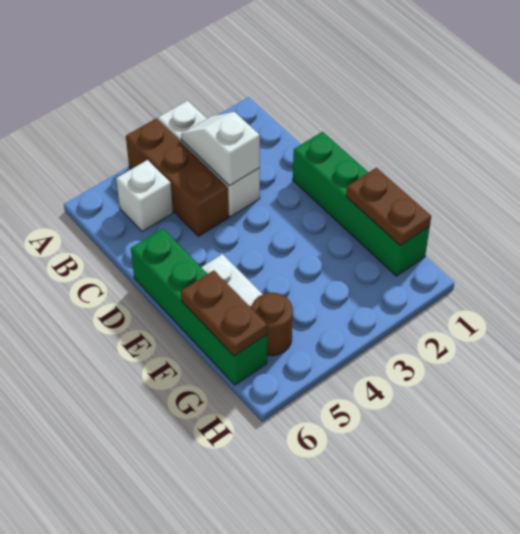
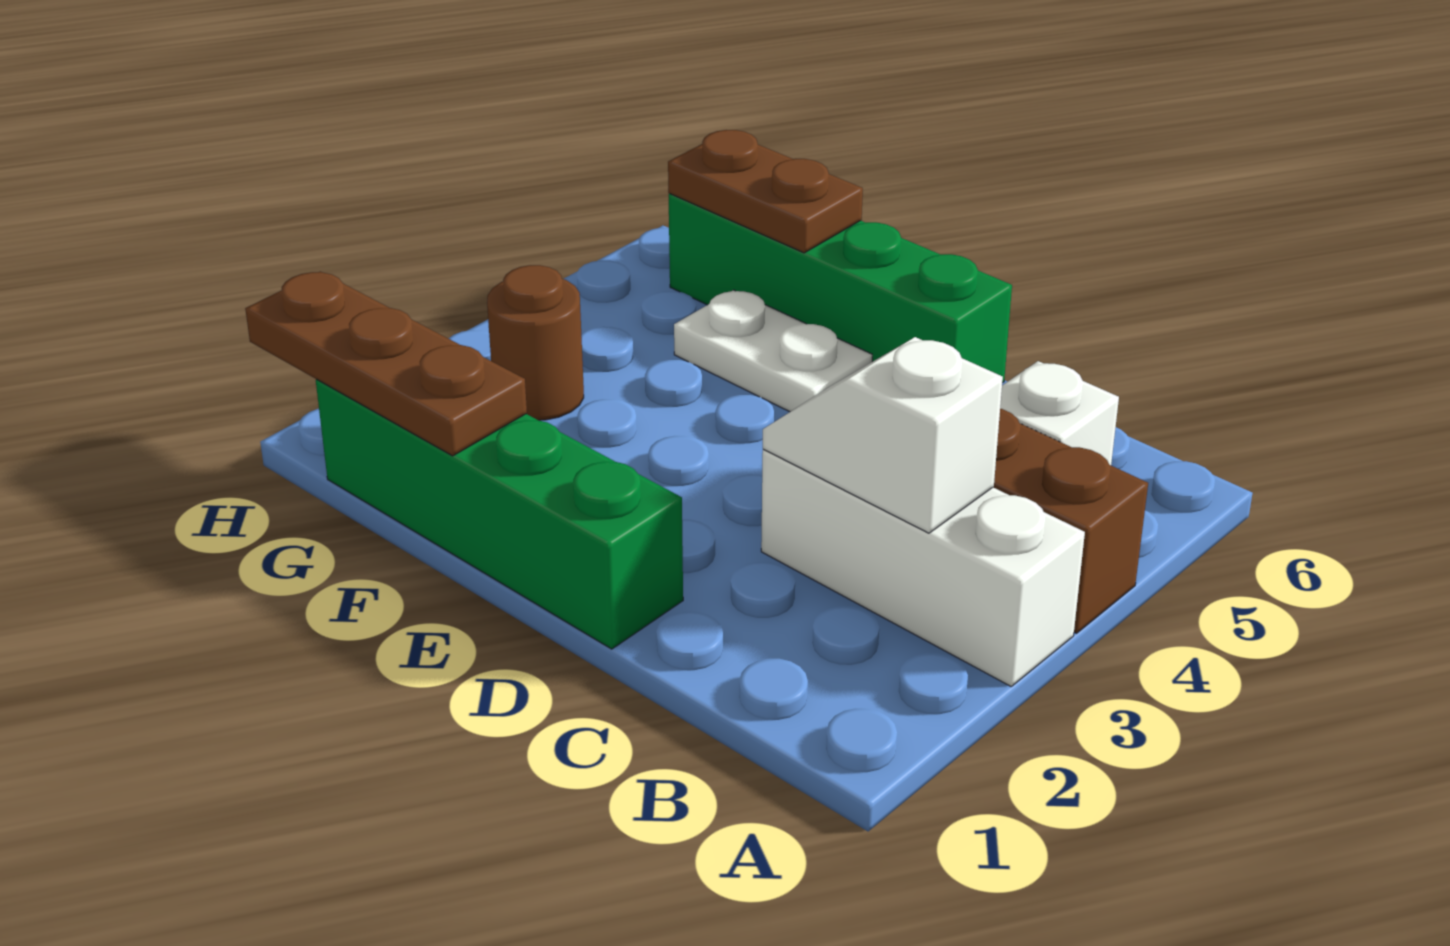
white slope B3:C3 level 2 top C -> white slope B3:C3 level 2 top B
brown plate F1:G1 level 2 -> brown plate F1:H1 level 2
brown round brick G5 level 1 -> brown round brick G3 level 1

